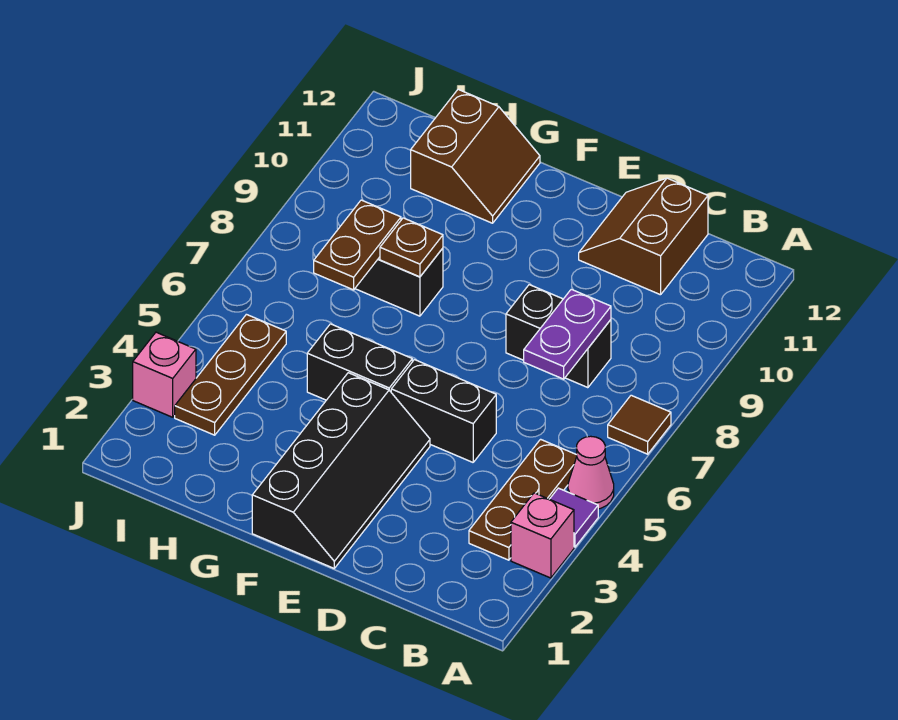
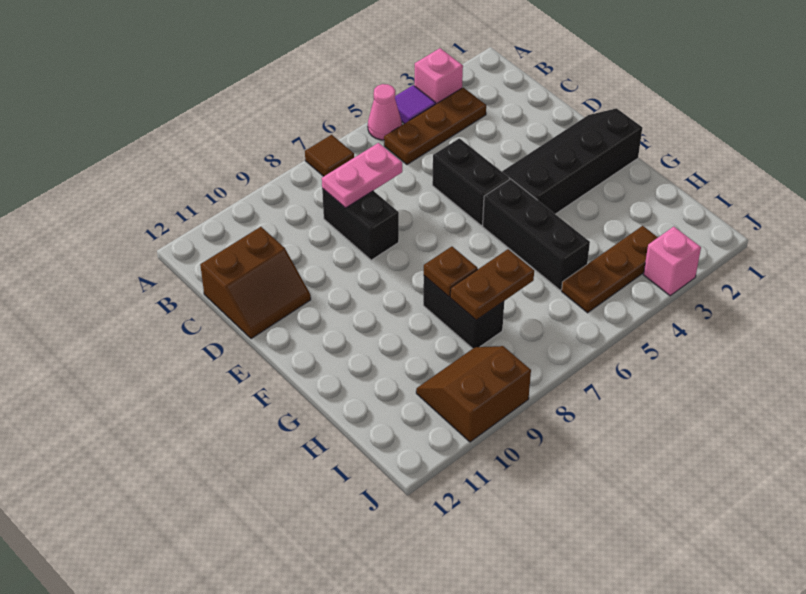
purple plate C7:C8 level 2 -> pink plate C7:C8 level 2
black brick F5:G5 level 1 -> black brick F5:H5 level 1
brown slope G11:H12 level 1 top H -> brown slope I9:J10 level 1 top J

